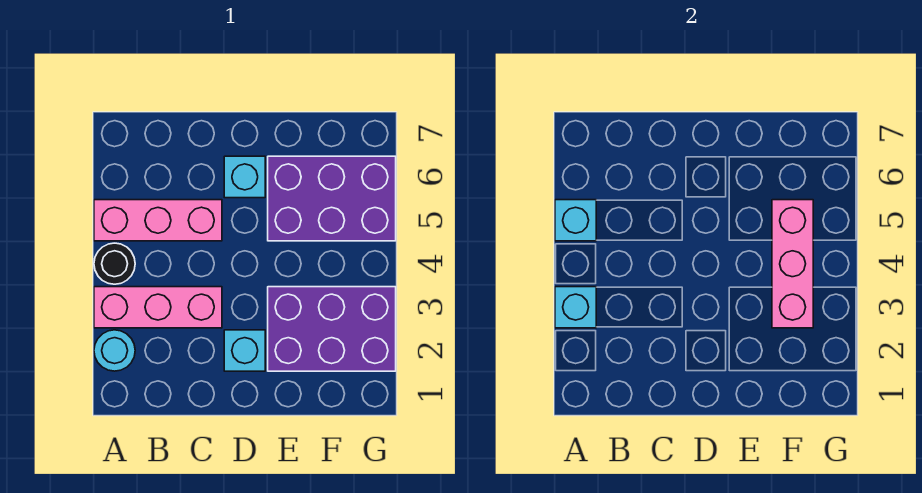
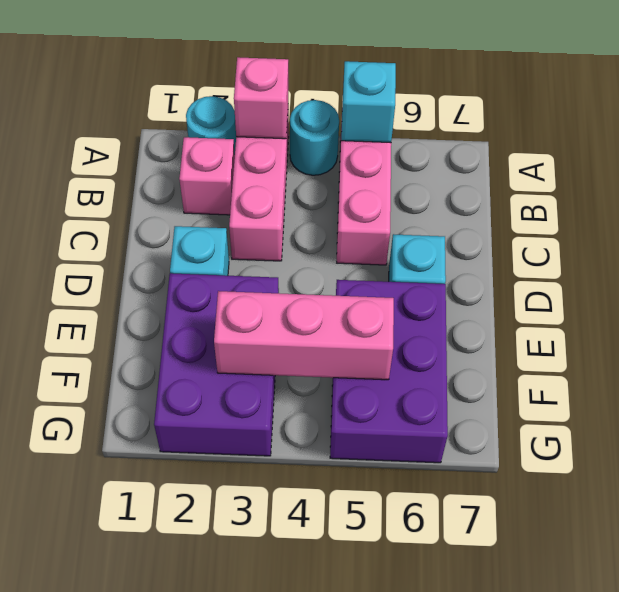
cyan brick A3 level 2 -> pink brick A3 level 2
black round brick A4 level 1 -> cyan round brick A4 level 1
none -> pink brick B2 level 1

